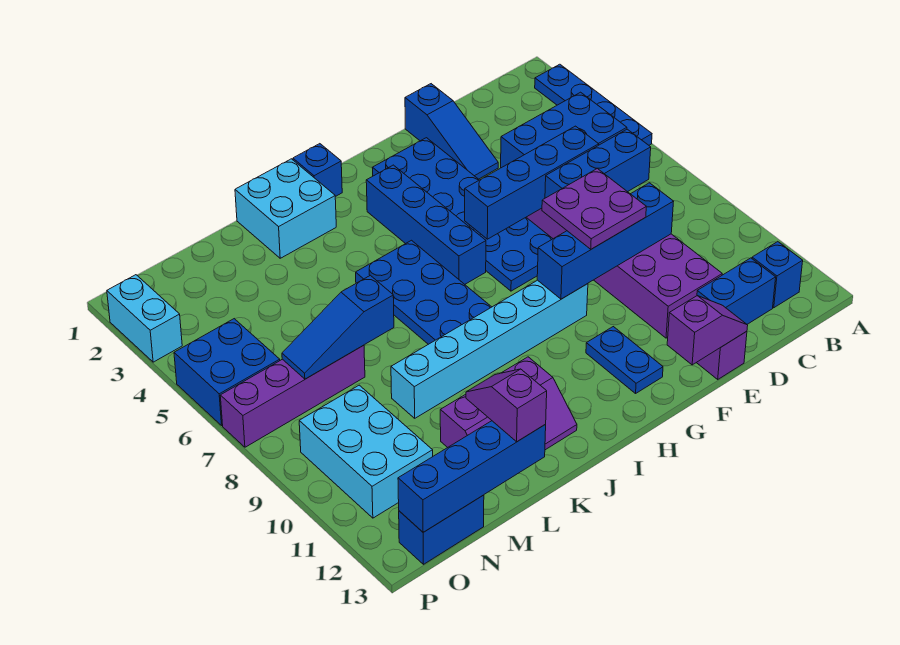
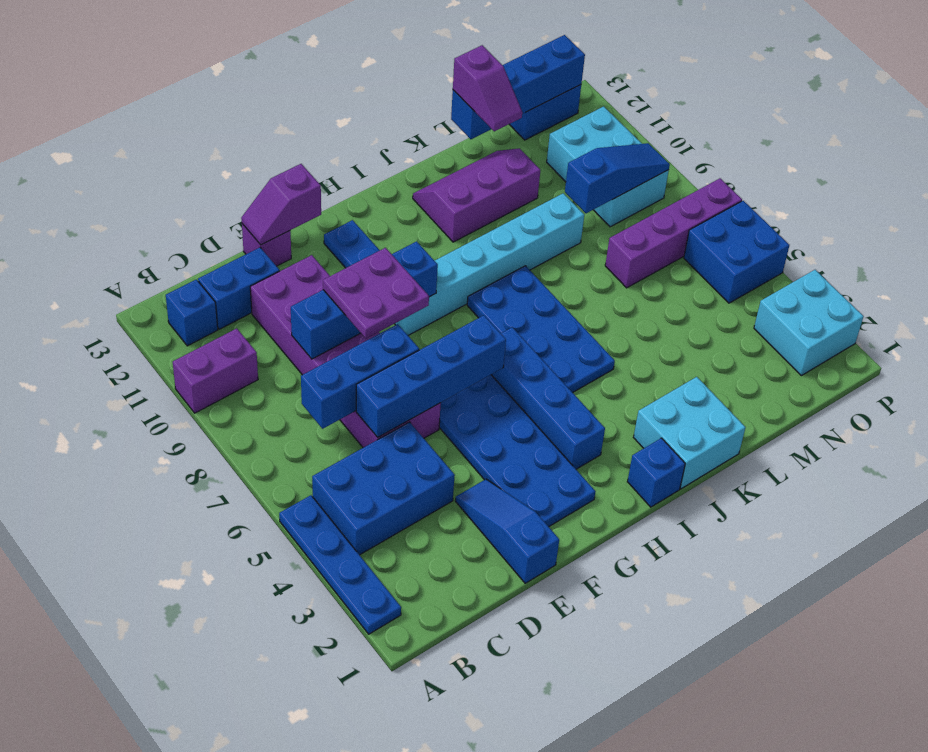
none -> purple brick A10:B10 level 1
blue slope L7:N7 level 2 top L -> blue slope M9:O9 level 2 top M
cyan brick P2:P3 level 1 -> cyan brick O2:P3 level 1

